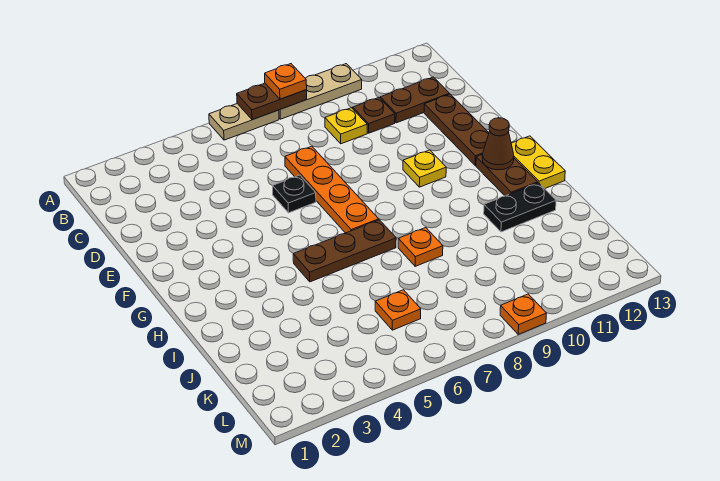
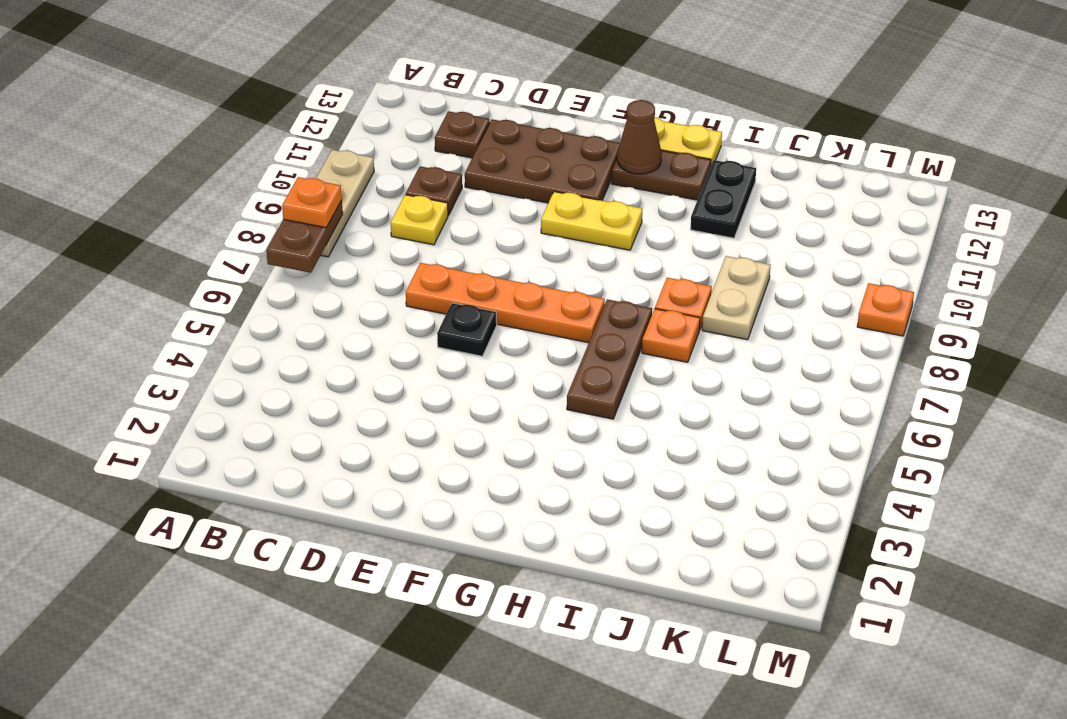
tan plate A6:A7 level 1 -> tan plate J8:J9 level 1
brown plate C11:C12 level 1 -> brown plate C12 level 1
brown plate D12:F12 level 1 -> brown plate D11:F12 level 1
yellow plate F10 level 1 -> yellow plate F10:G10 level 1
orange plate K6 level 1 -> orange plate I7 level 1

